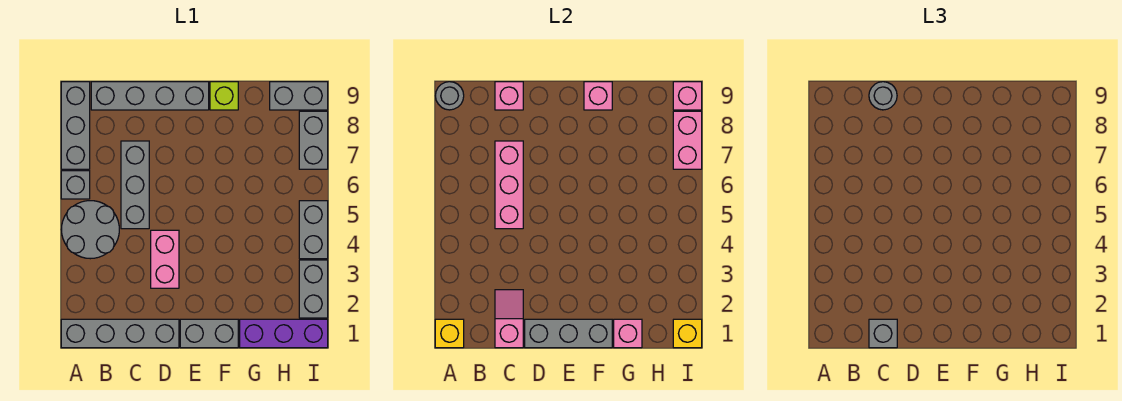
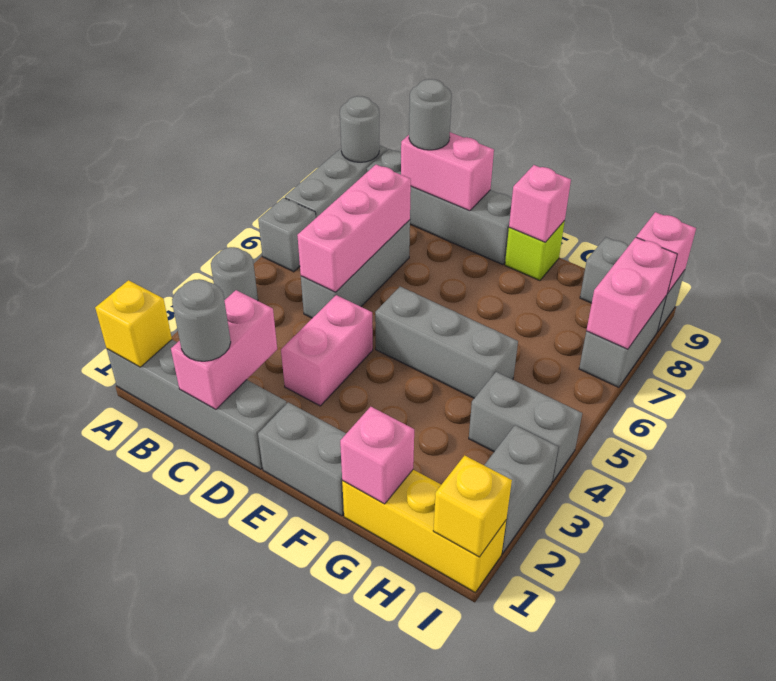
grey round brick A4:B5 level 1 -> grey round brick A4 level 1
pink slope C1:C2 level 2 top 1 -> pink brick C1:C2 level 2
grey brick C1 level 3 -> grey round brick C1 level 3
pink brick C9 level 2 -> pink brick C9:D9 level 2
grey brick D1:F1 level 2 -> grey brick E5:G5 level 1
purple brick G1:I1 level 1 -> yellow brick G1:I1 level 1
grey brick I4:I5 level 1 -> grey brick H4:I4 level 1

